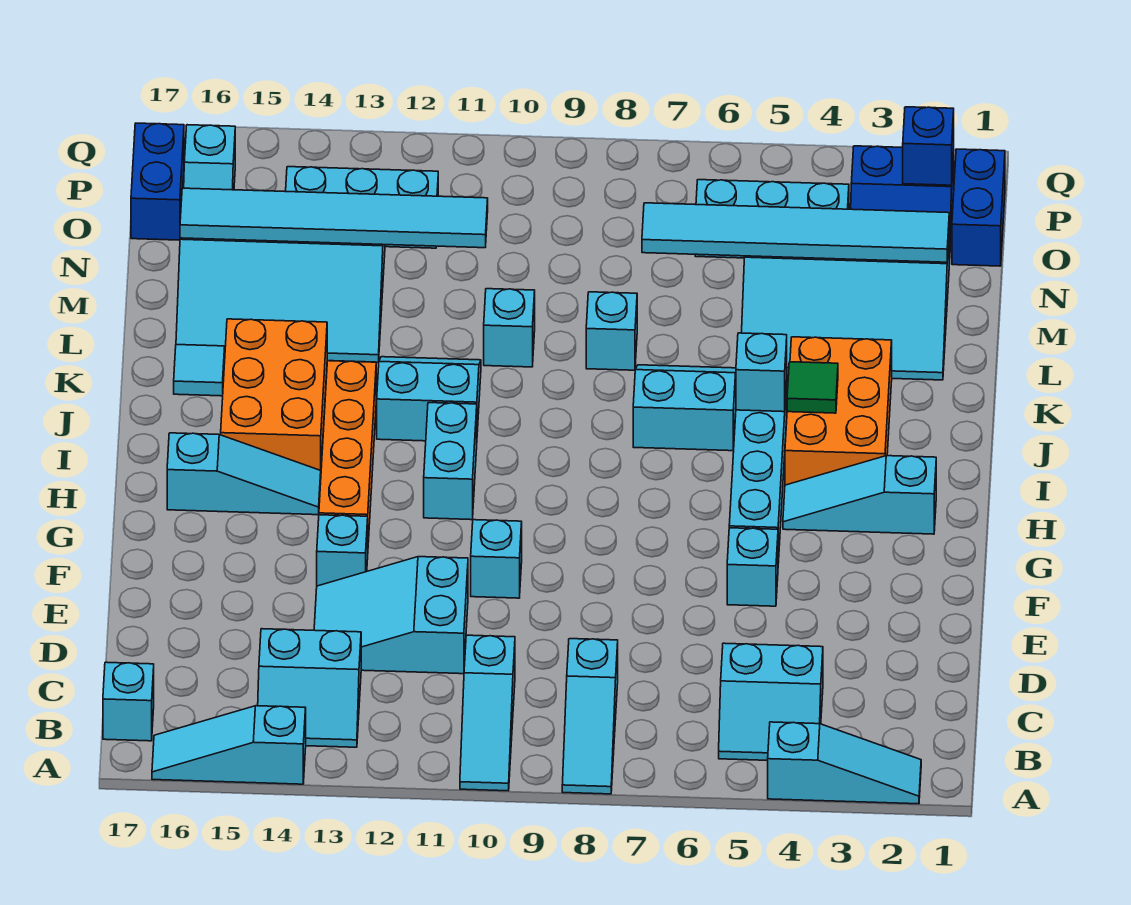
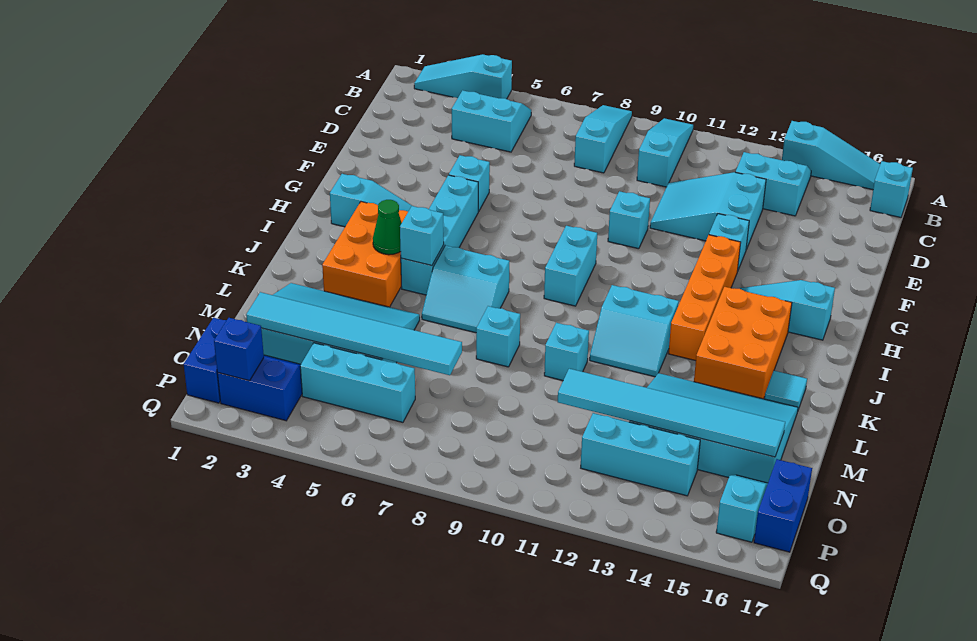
cyan slope D11:E13 level 1 top 11 -> cyan slope D11:E13 level 1 top 13
cyan brick H11:I11 level 1 -> cyan brick H9:I9 level 1
green tile J4 level 2 -> green cone J4 level 2

